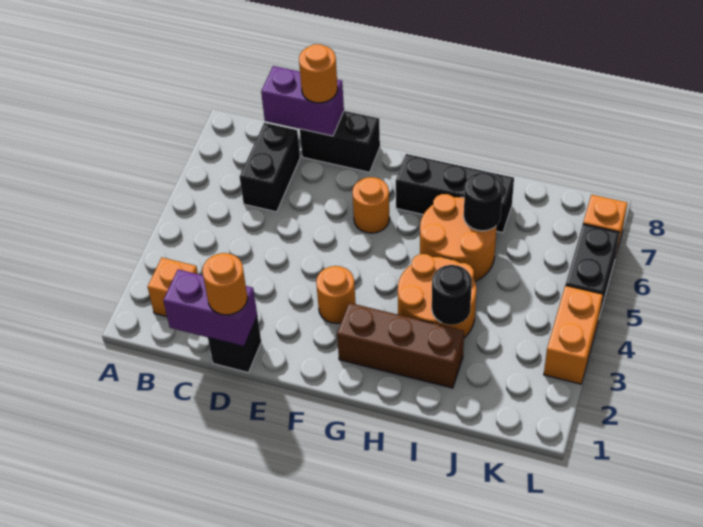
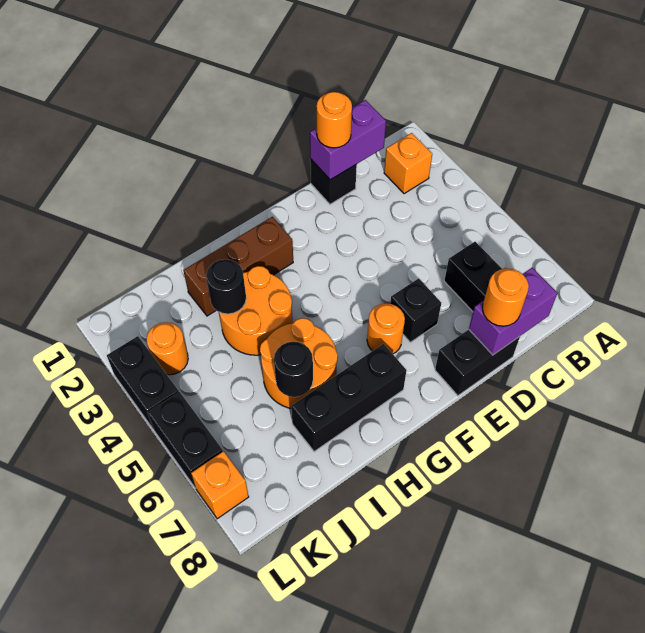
none -> black brick E6 level 1
orange round brick F3 level 1 -> orange round brick K3 level 1
orange brick L3:L4 level 1 -> black brick L3:L4 level 1

